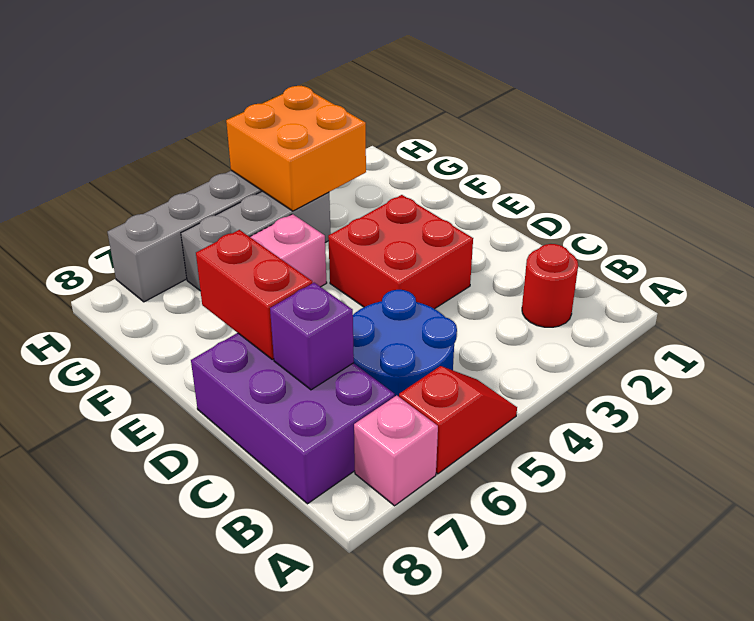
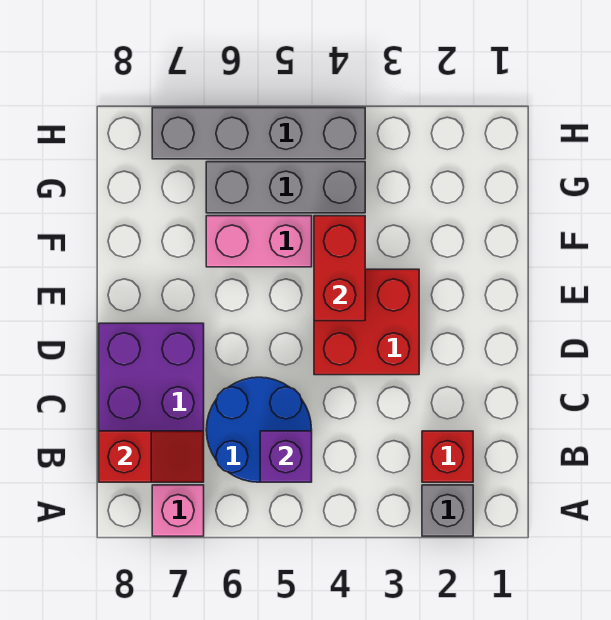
none -> grey brick A2 level 1
red slope A5:A6 level 1 top 6 -> red slope B7:B8 level 2 top 8
red round brick B2 level 1 -> red brick B2 level 1
purple brick C7 level 2 -> purple brick B5 level 2
red brick D7:E7 level 2 -> red brick E4:F4 level 2
orange brick G3:H4 level 2 -> none

